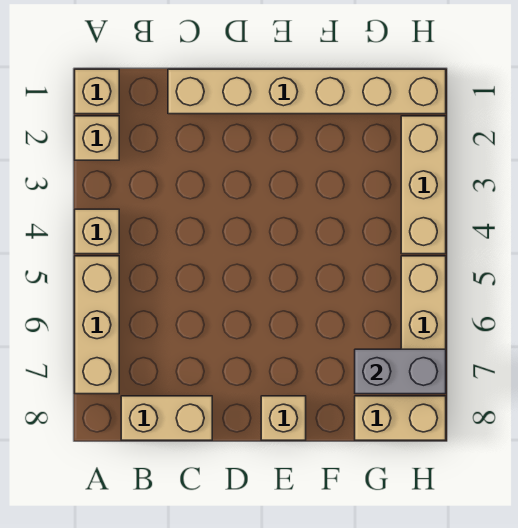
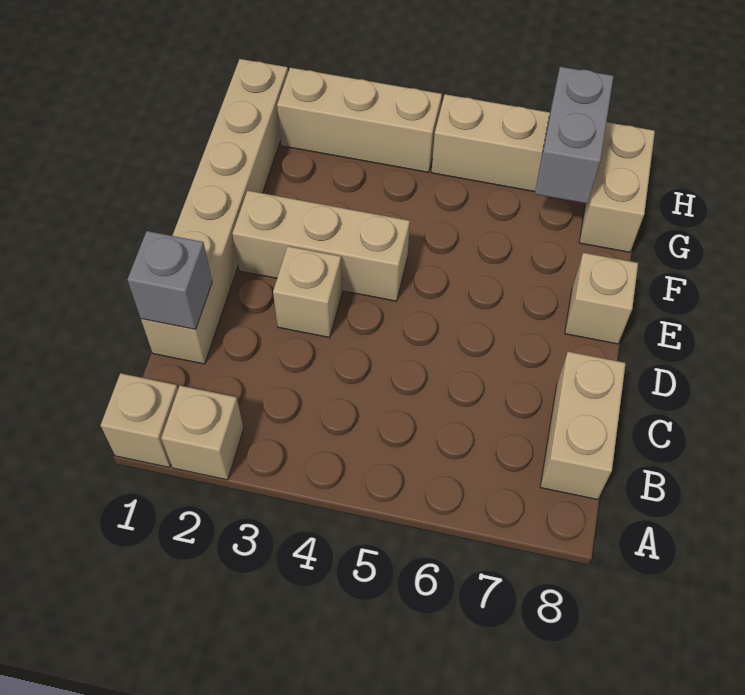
tan brick A4 level 1 -> tan brick D3 level 1
tan brick A5:A7 level 1 -> tan brick E2:E4 level 1
none -> grey brick C1 level 2

